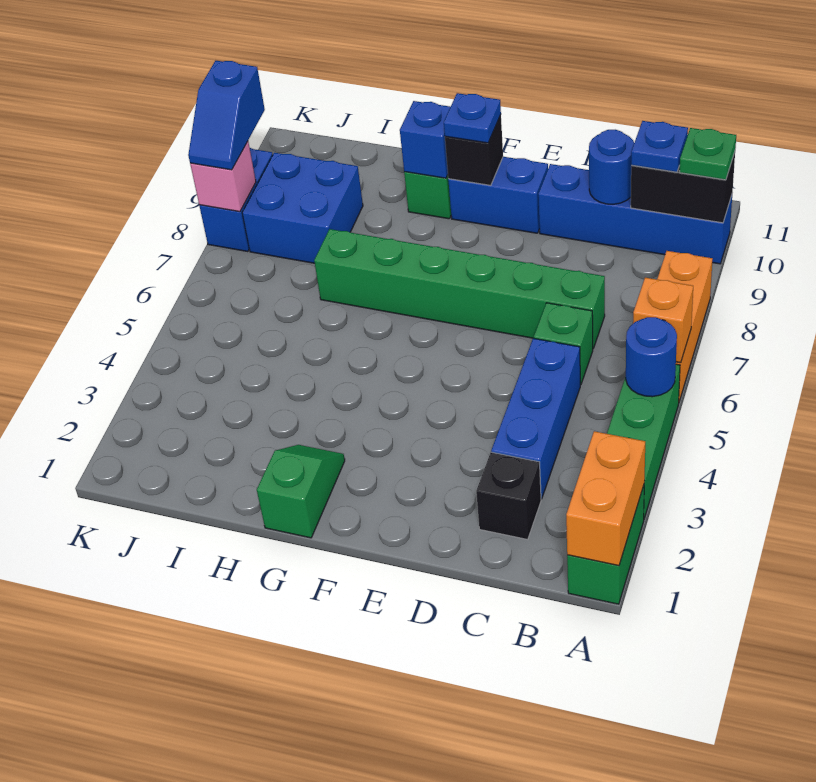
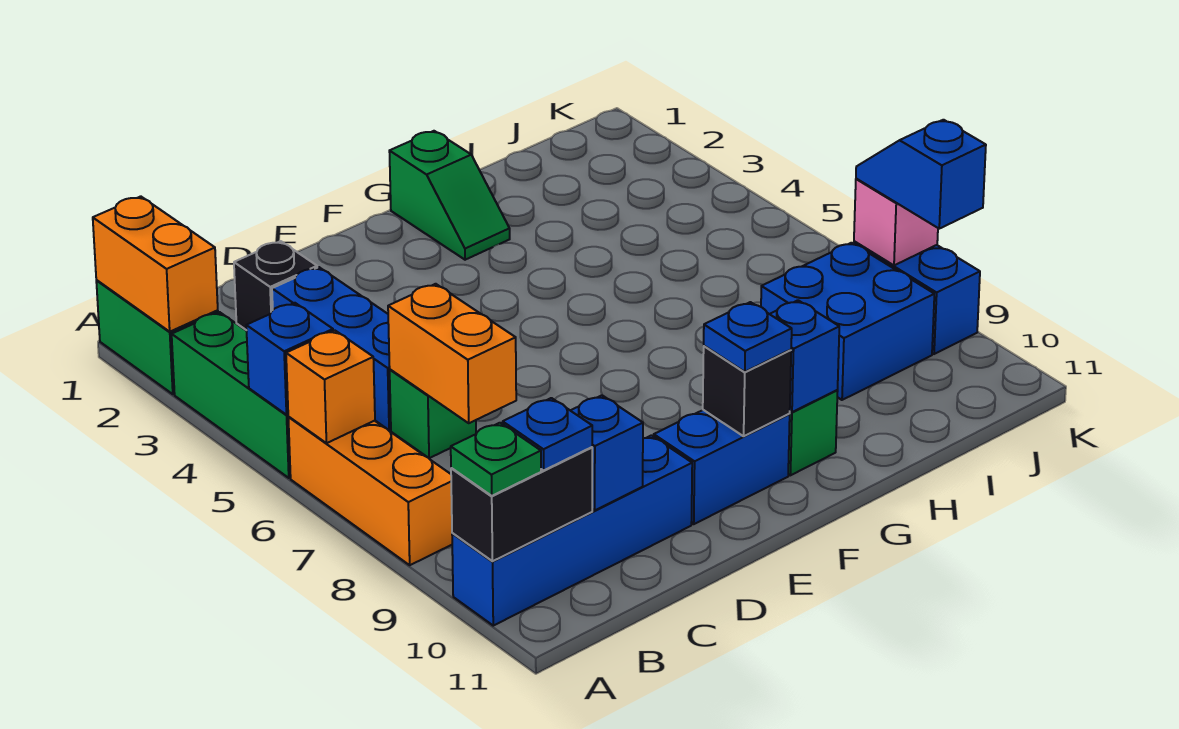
blue round brick A5 level 2 -> blue brick A5 level 2
none -> orange brick C6:C7 level 2
green brick C7:H7 level 1 -> none
blue round brick C10 level 2 -> blue brick C10 level 2

